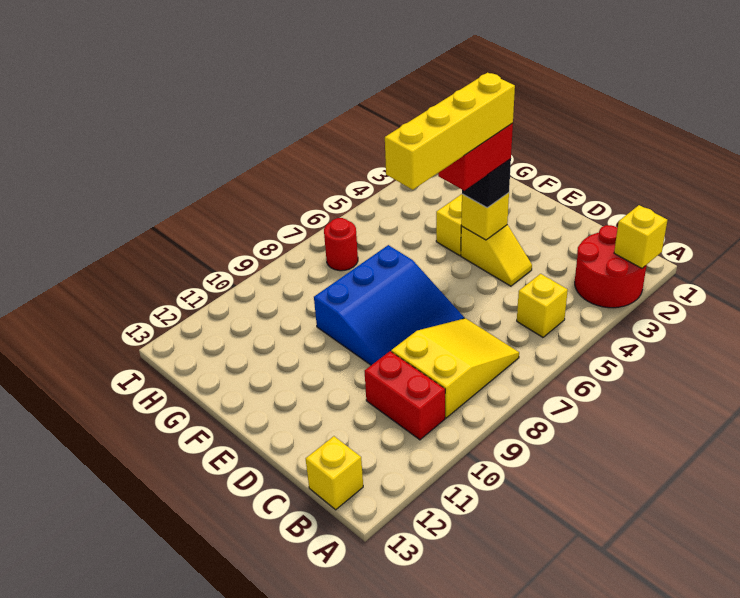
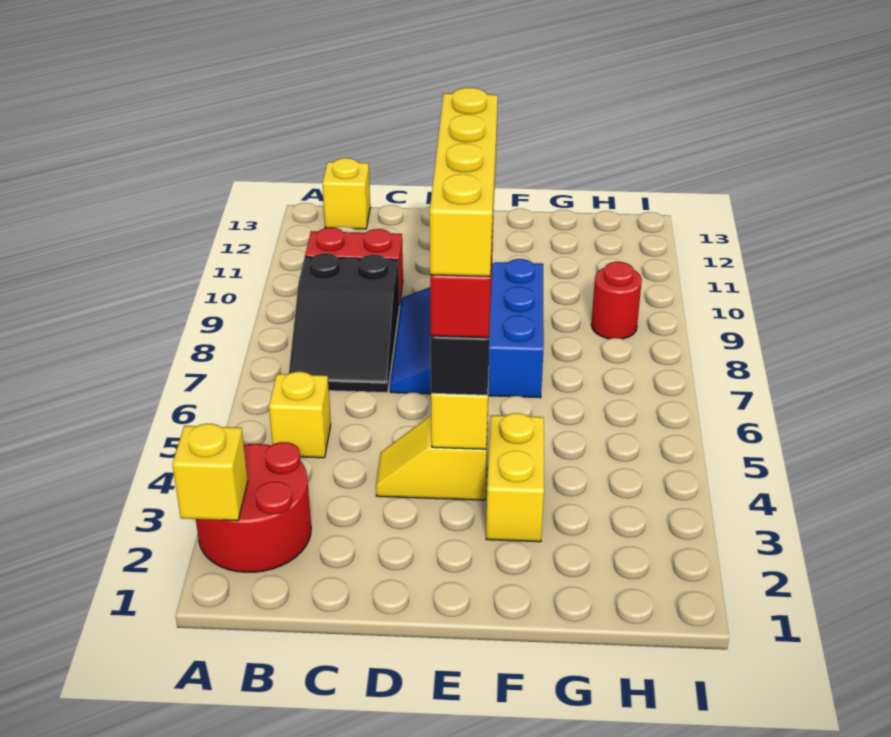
yellow slope B7:C9 level 1 top 9 -> black slope B7:C9 level 1 top 9
red round brick H7 level 1 -> red round brick H9 level 1

